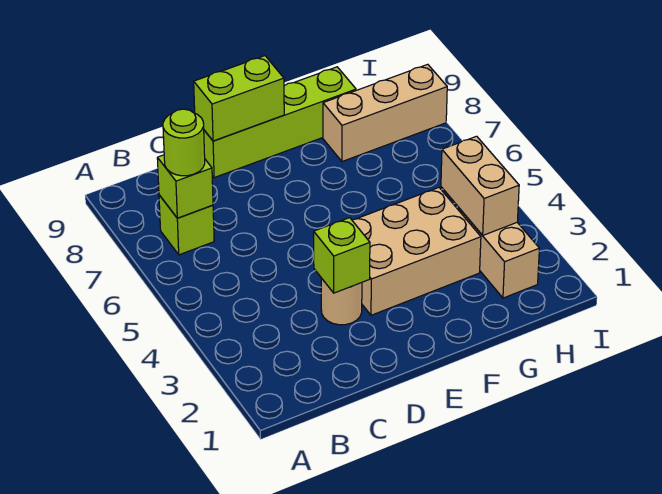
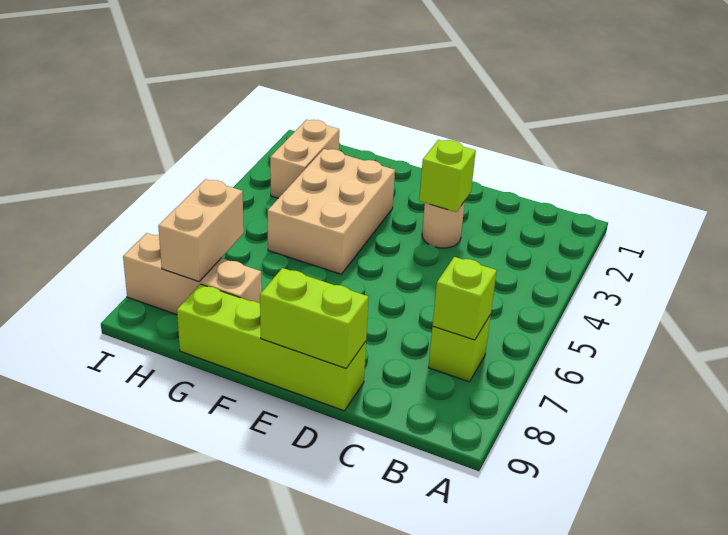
lime round brick B7 level 3 -> none
tan brick E3:G4 level 1 -> tan brick F3:G5 level 1
tan brick H3:H4 level 2 -> tan brick H7:H8 level 2

